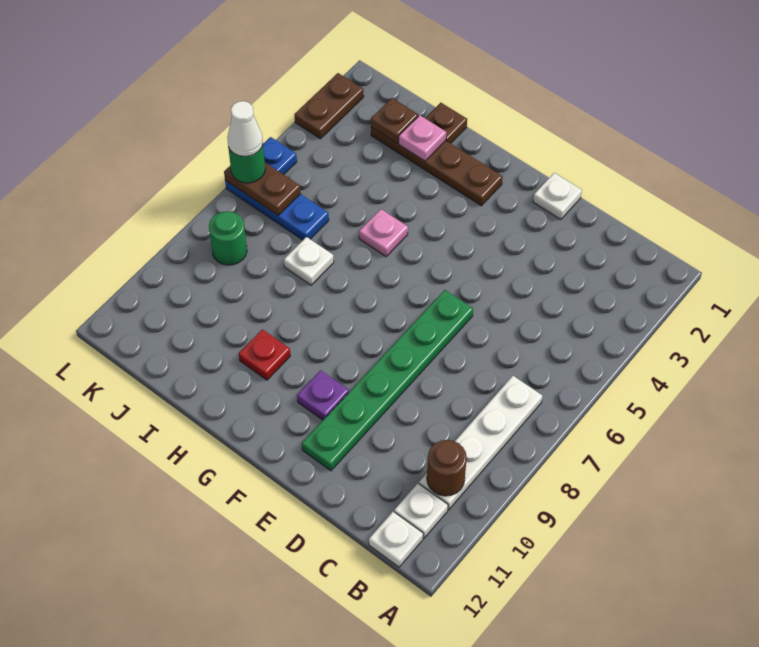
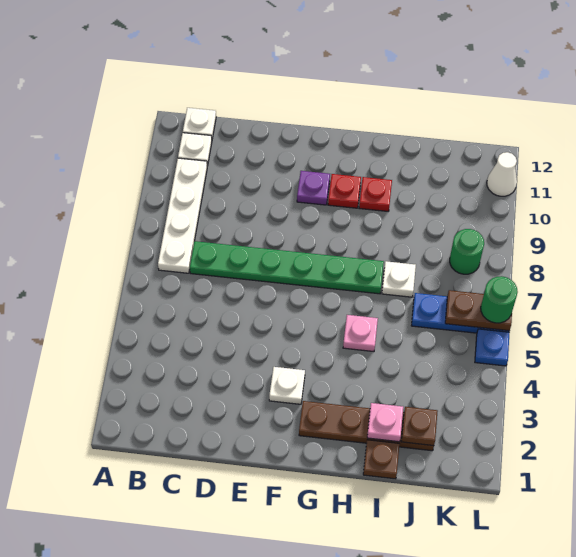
brown round brick B10 level 2 -> none
white plate E1 level 1 -> white plate F3 level 1
green plate E6:E11 level 1 -> green plate C7:H7 level 1
none -> red plate G10 level 1
brown plate L2:L3 level 1 -> none
white cone L6 level 4 -> white cone L11 level 1

